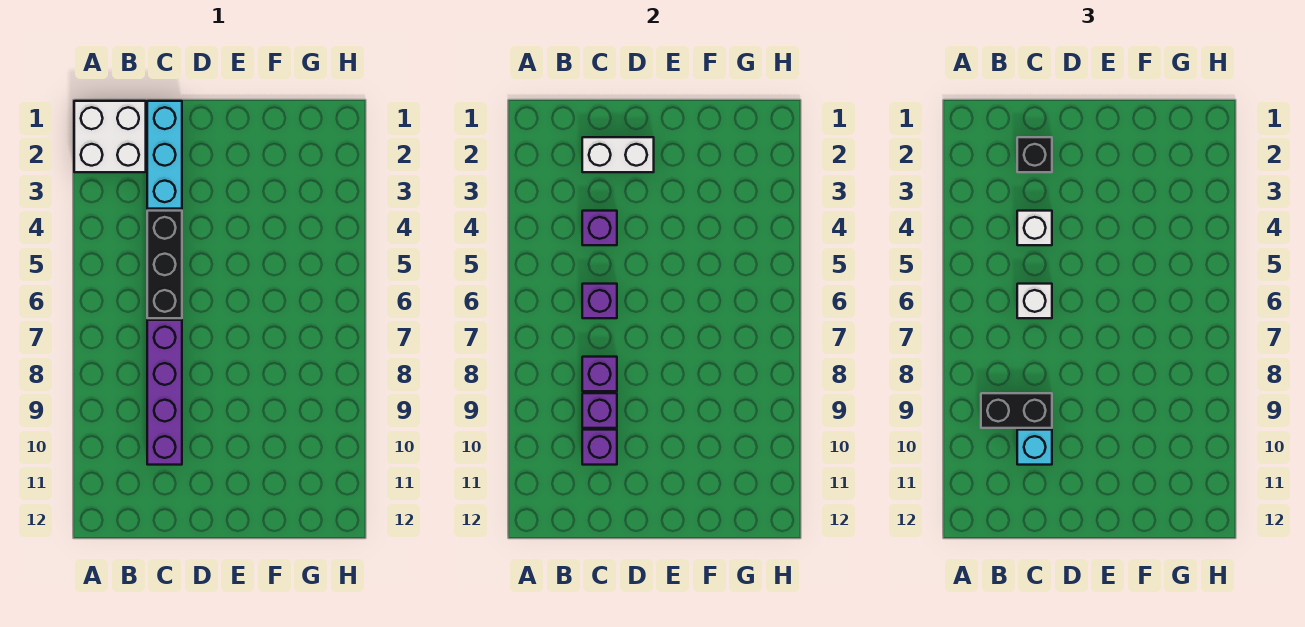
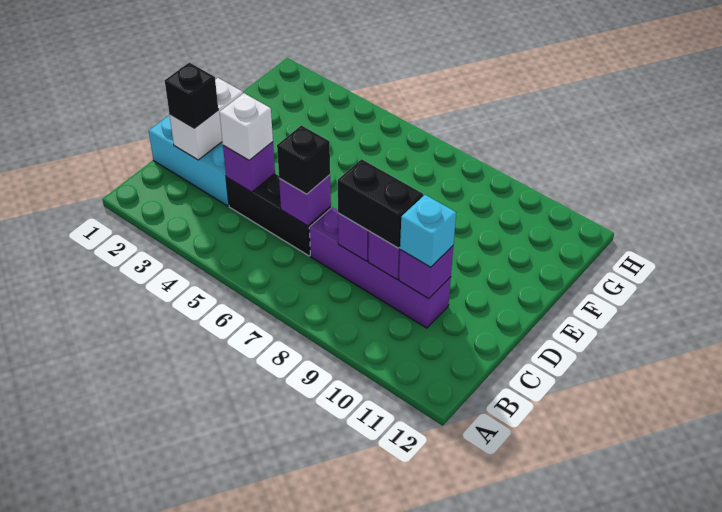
white brick A1:B2 level 1 -> none
black brick B9:C9 level 3 -> black brick C8:C9 level 3
white brick C6 level 3 -> black brick C6 level 3

